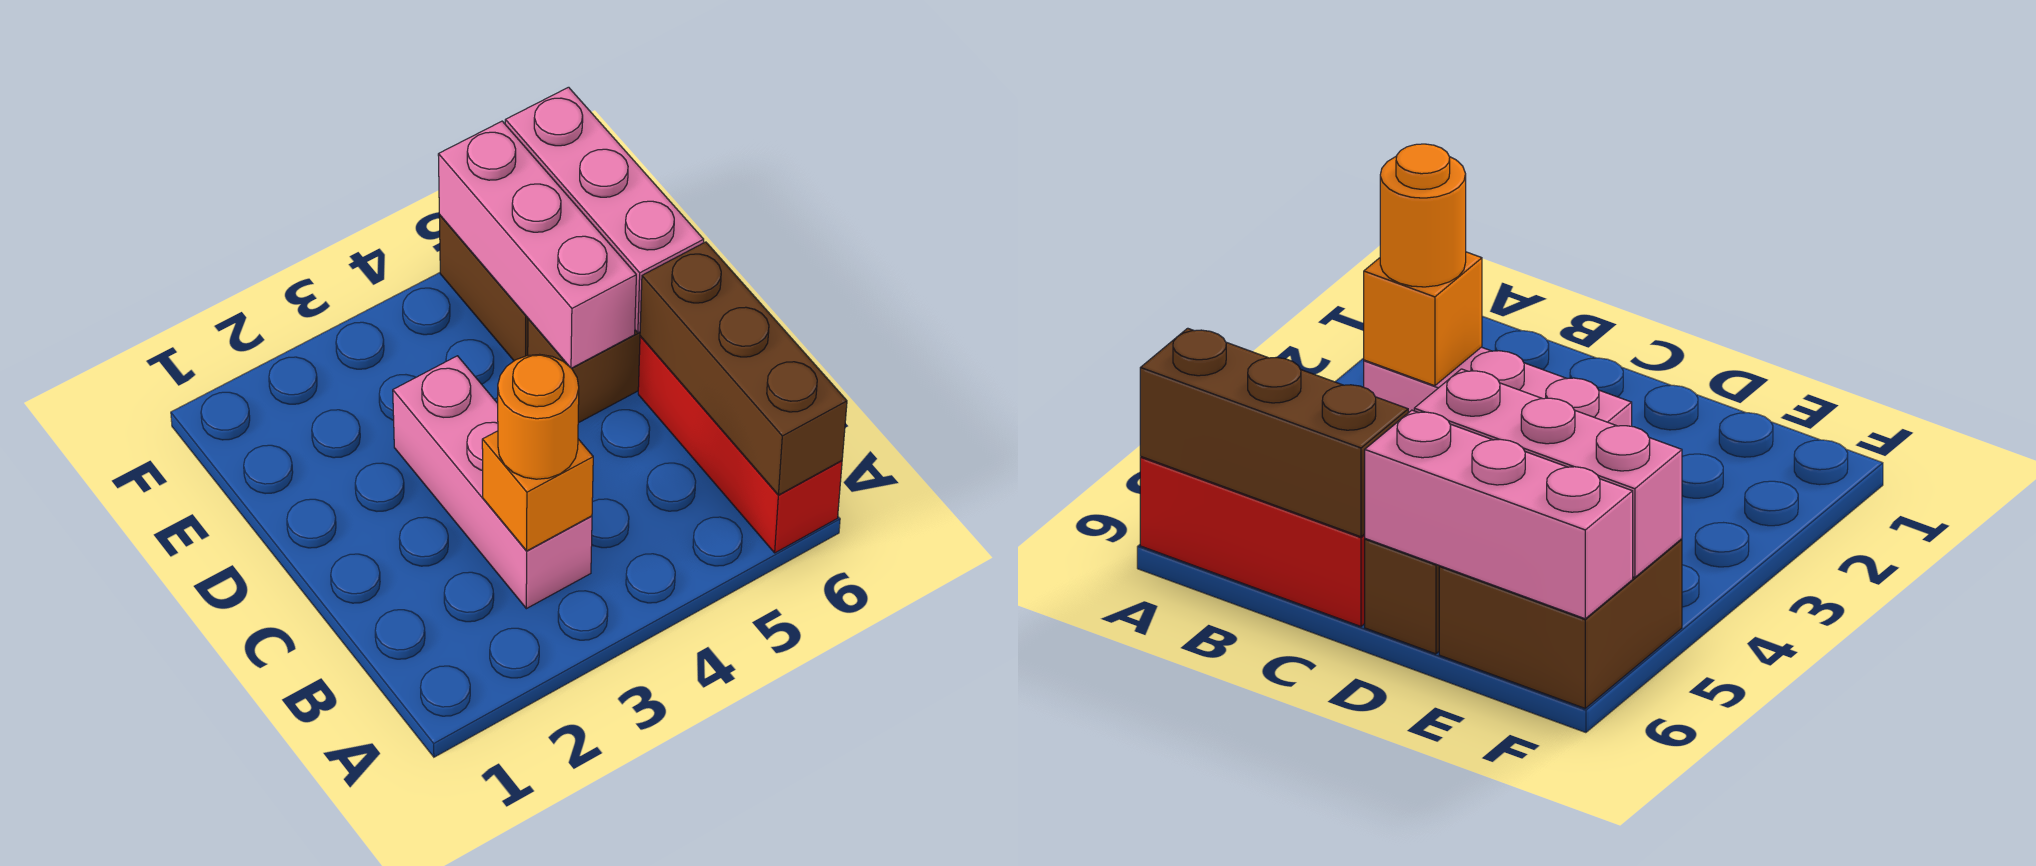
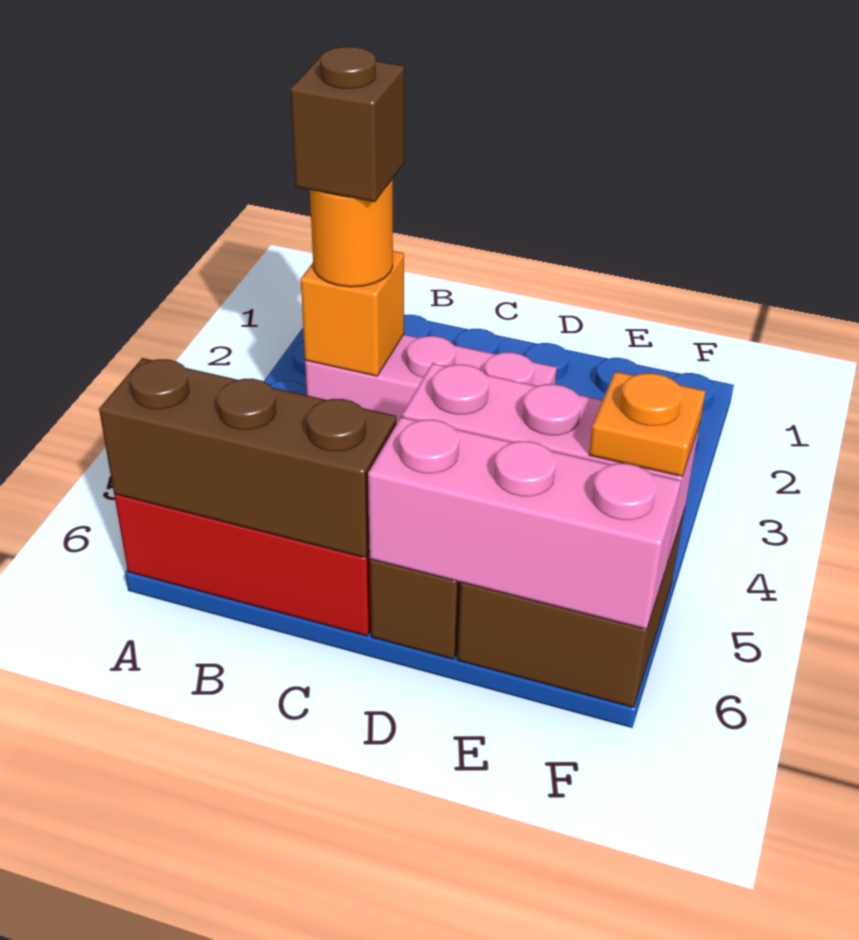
none -> brown brick B3 level 4
none -> orange plate F5 level 3

